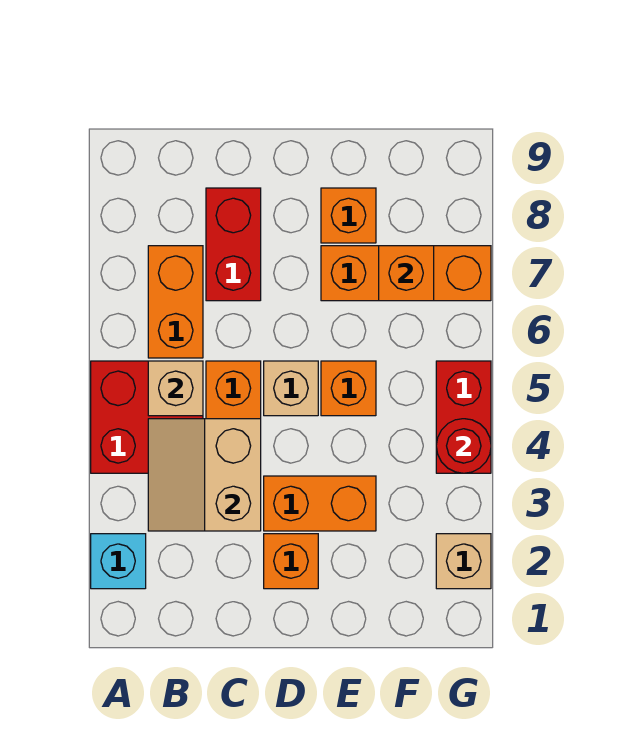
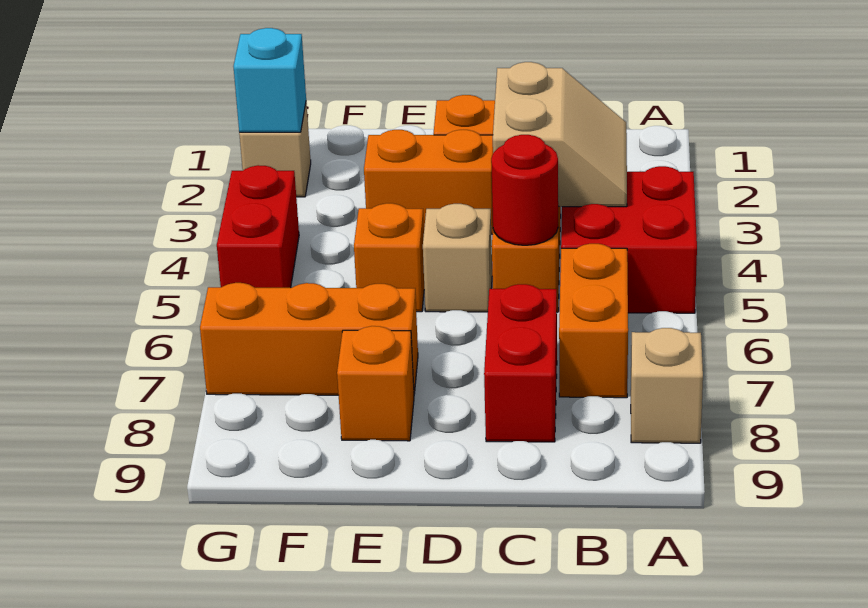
cyan brick A2 level 1 -> cyan brick G2 level 2
tan brick B5 level 2 -> tan brick A8 level 1
orange brick F7 level 2 -> none
red round brick G4 level 2 -> red round brick C5 level 2

